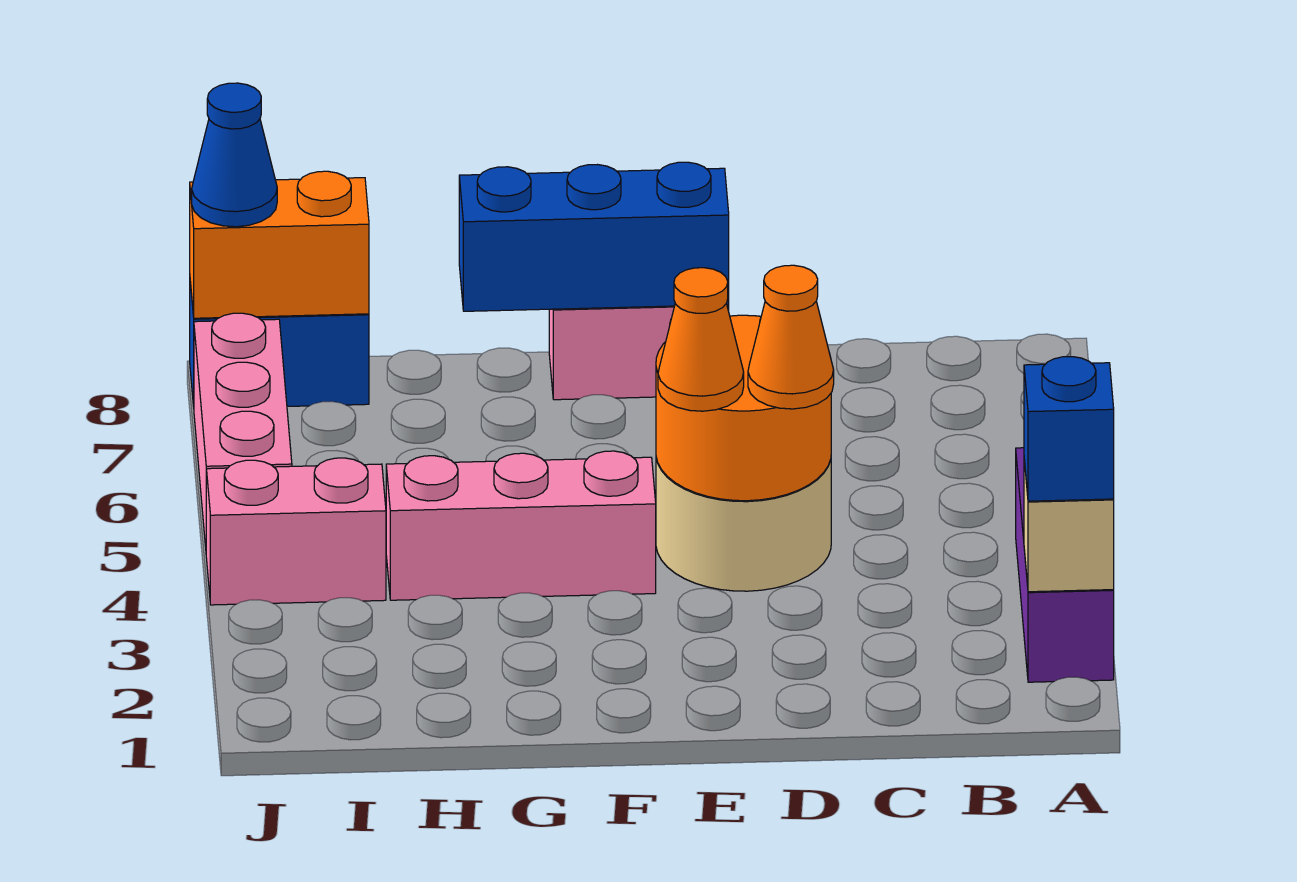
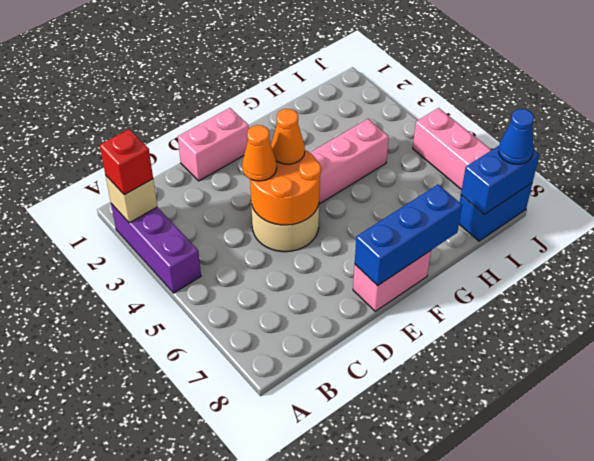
blue brick A2 level 3 -> red brick A2 level 3
pink brick I4:J4 level 1 -> pink brick D1:E1 level 1
orange brick I8:J8 level 2 -> blue brick I8:J8 level 2

